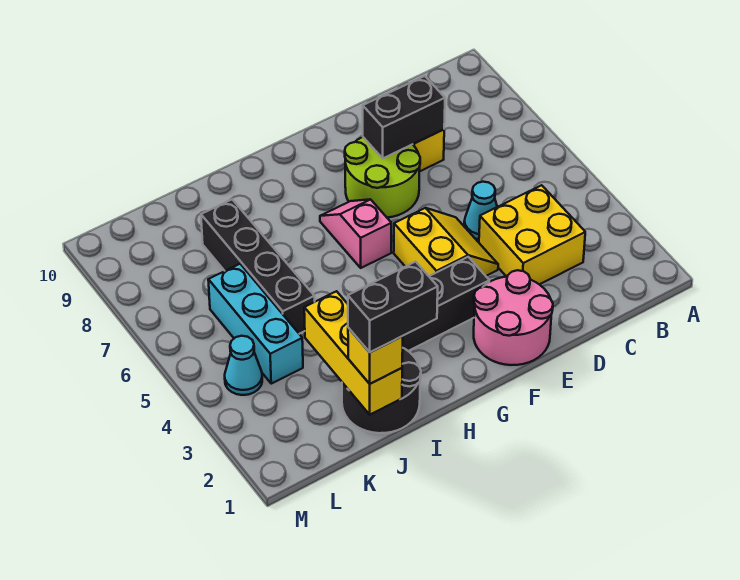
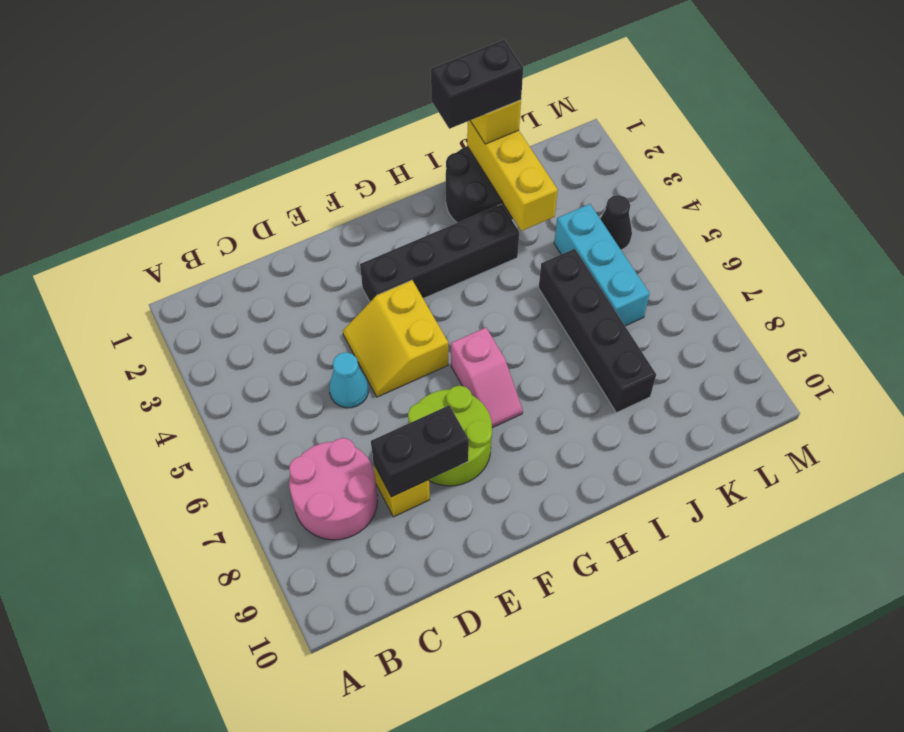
yellow brick C3:D4 level 1 -> none
pink round brick E1:F2 level 1 -> pink round brick B7:C8 level 1
cyan cone L4 level 1 -> black cone L4 level 1

